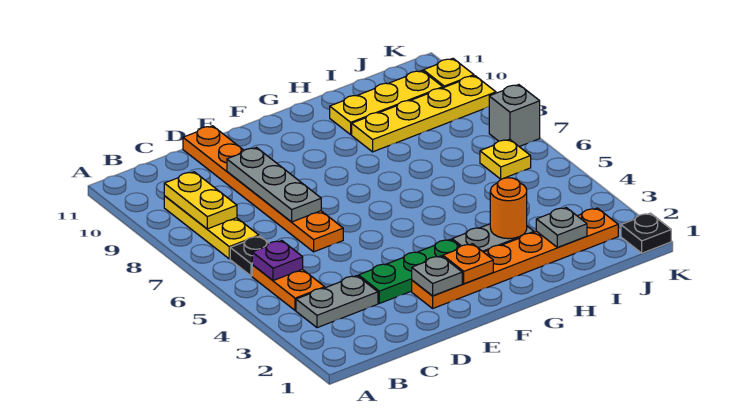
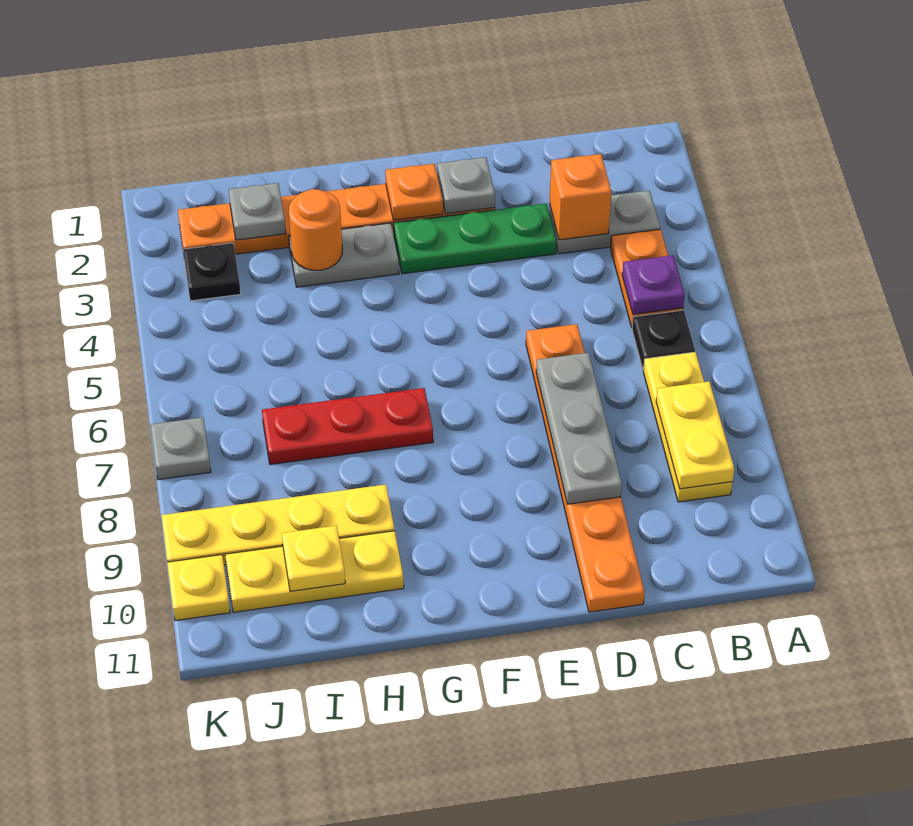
none -> orange brick C3 level 2
none -> red plate G7:I7 level 1
yellow plate J6 level 1 -> yellow plate I10 level 2
black plate K1 level 1 -> black plate J3 level 1
grey brick K7 level 1 -> grey plate K7 level 1

